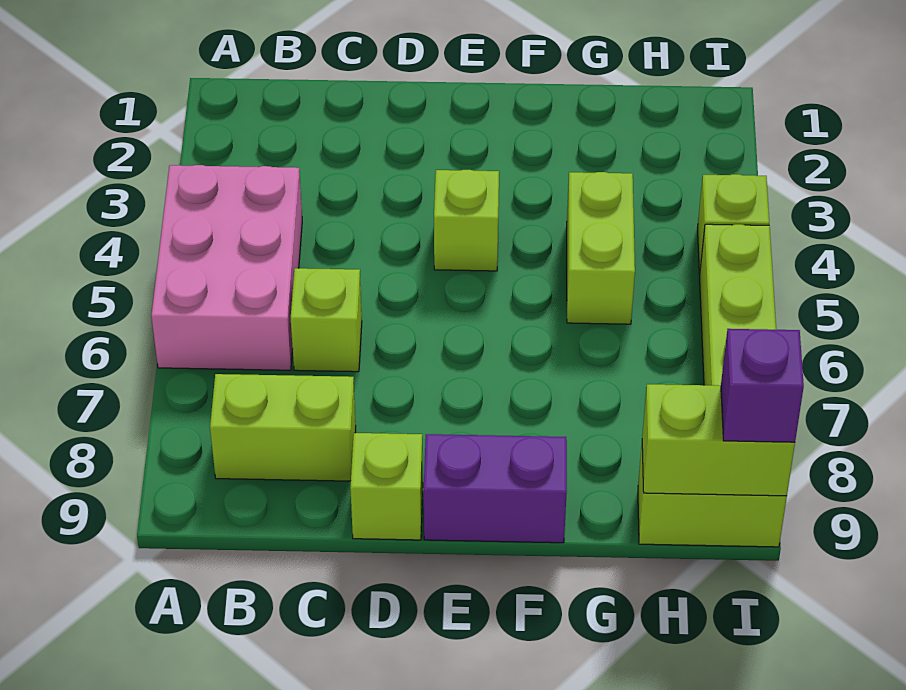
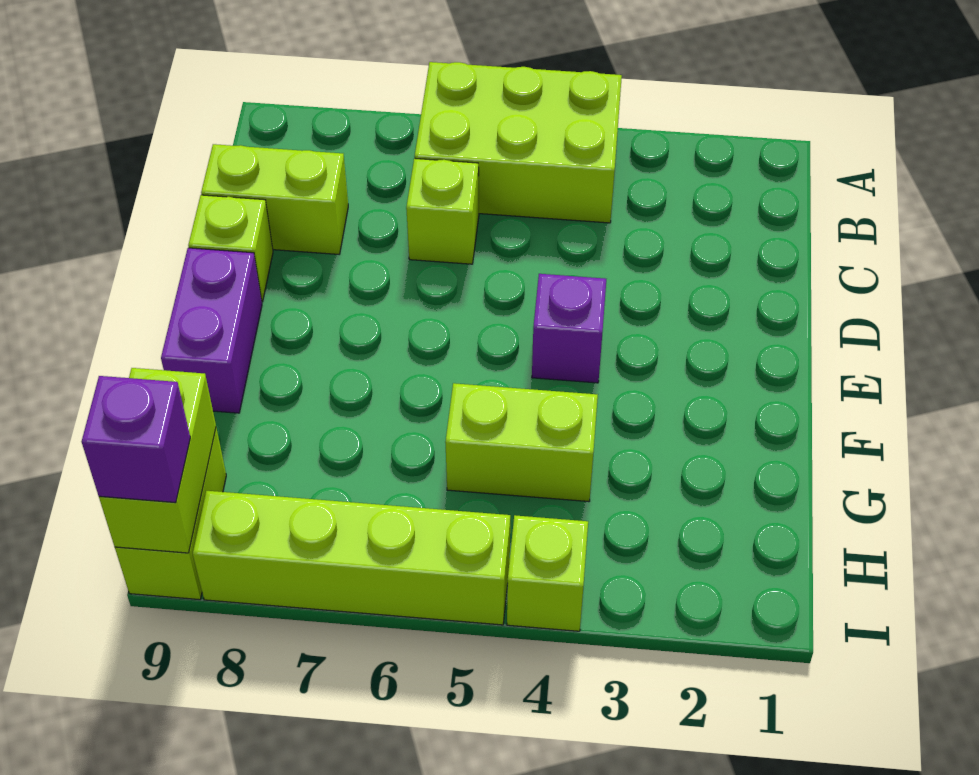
pink brick A4:B6 level 1 -> lime brick A4:B6 level 1
lime brick B8:C8 level 1 -> lime brick C8:C9 level 1
lime brick E4 level 1 -> purple brick E4 level 1

